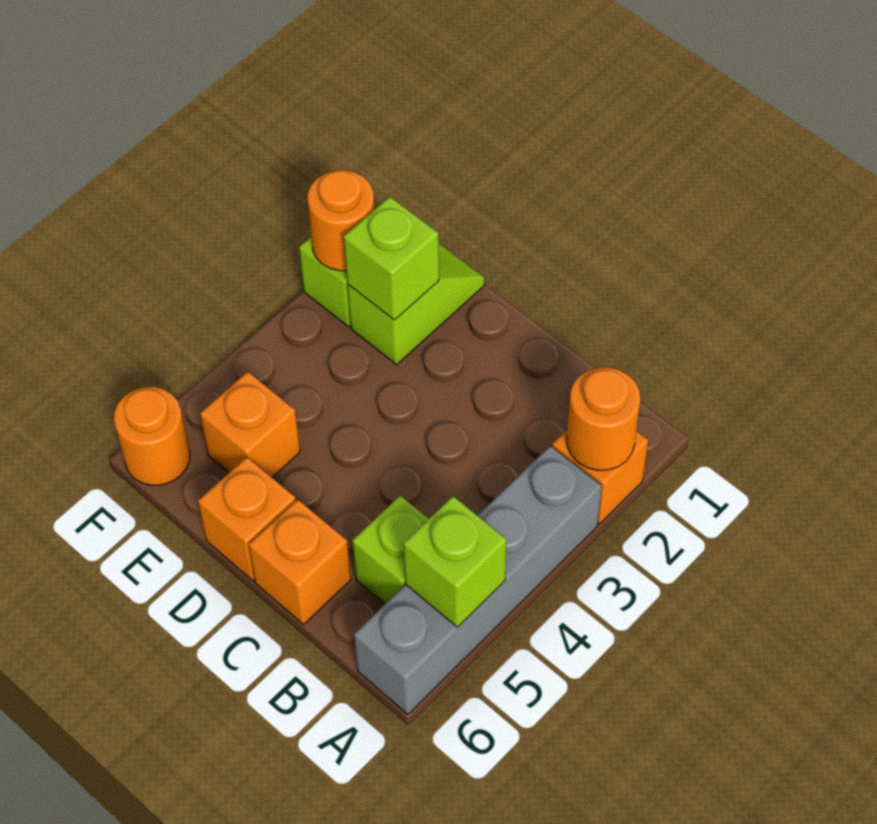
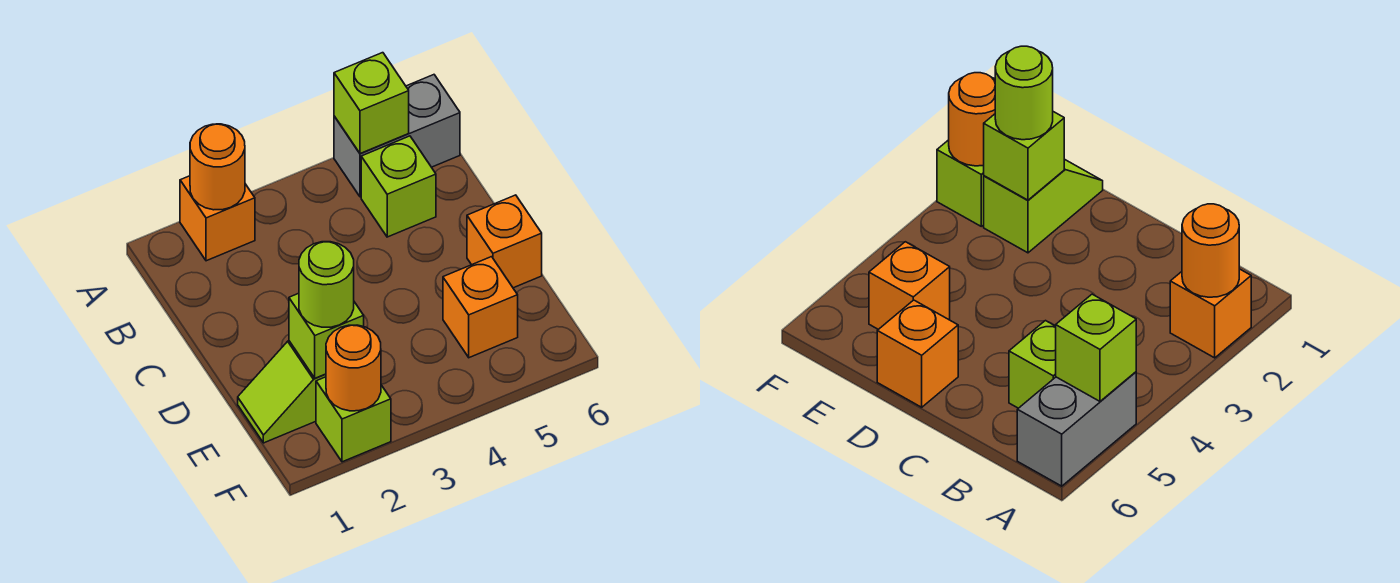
grey brick A3:A6 level 1 -> grey brick A5:A6 level 1
orange brick C6 level 1 -> none
none -> lime round brick E2 level 3
orange round brick F6 level 1 -> none

